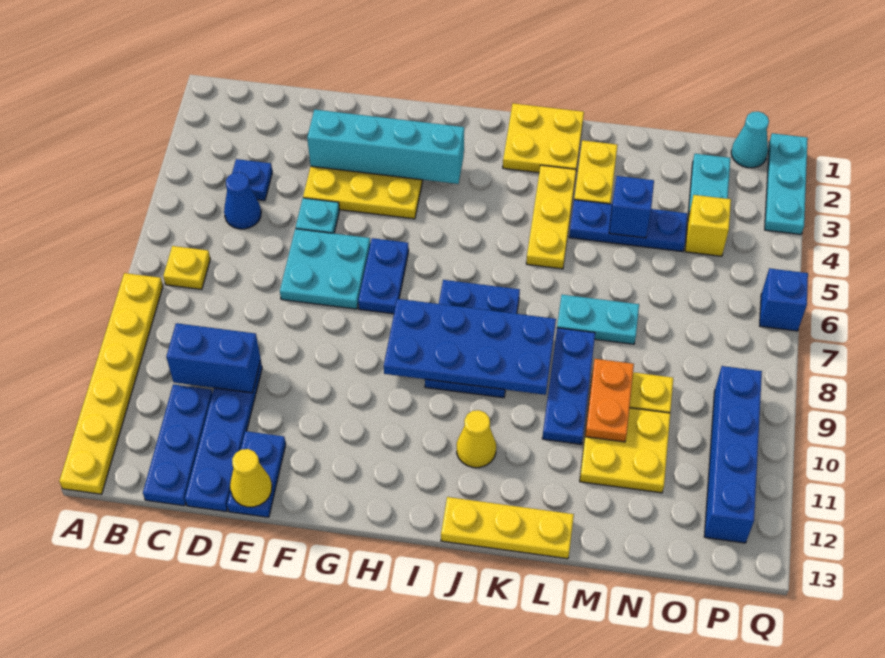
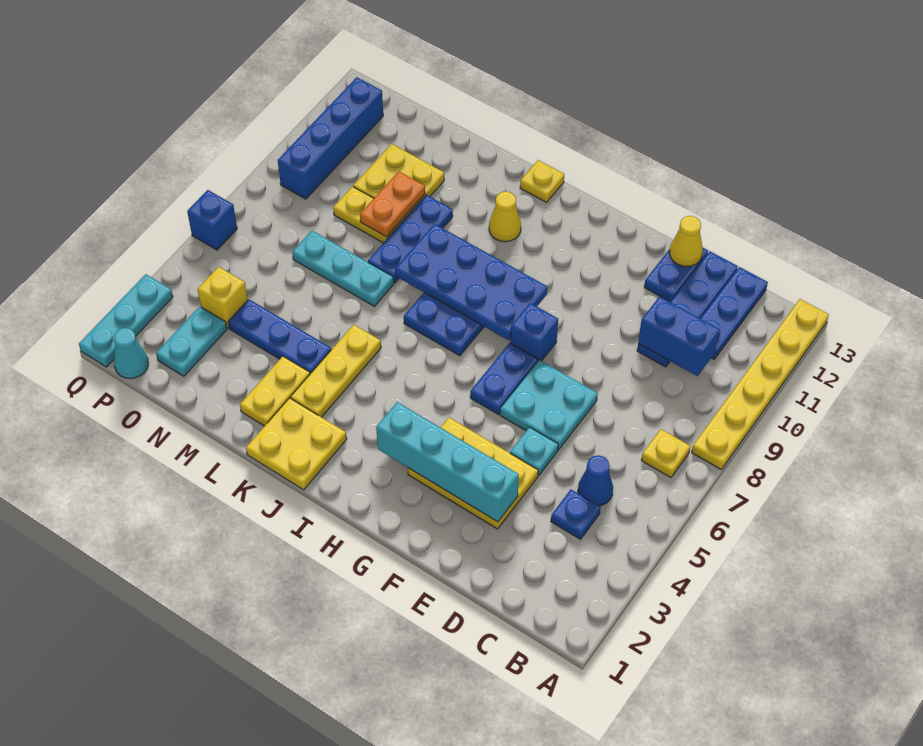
yellow plate J13:L13 level 1 -> yellow plate J13 level 1
cyan plate L7:M7 level 1 -> cyan plate L7:N7 level 1
blue brick M4 level 2 -> blue brick G8 level 1

